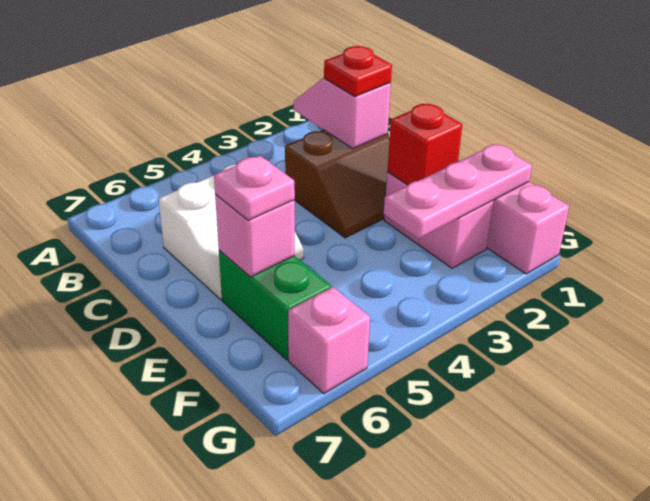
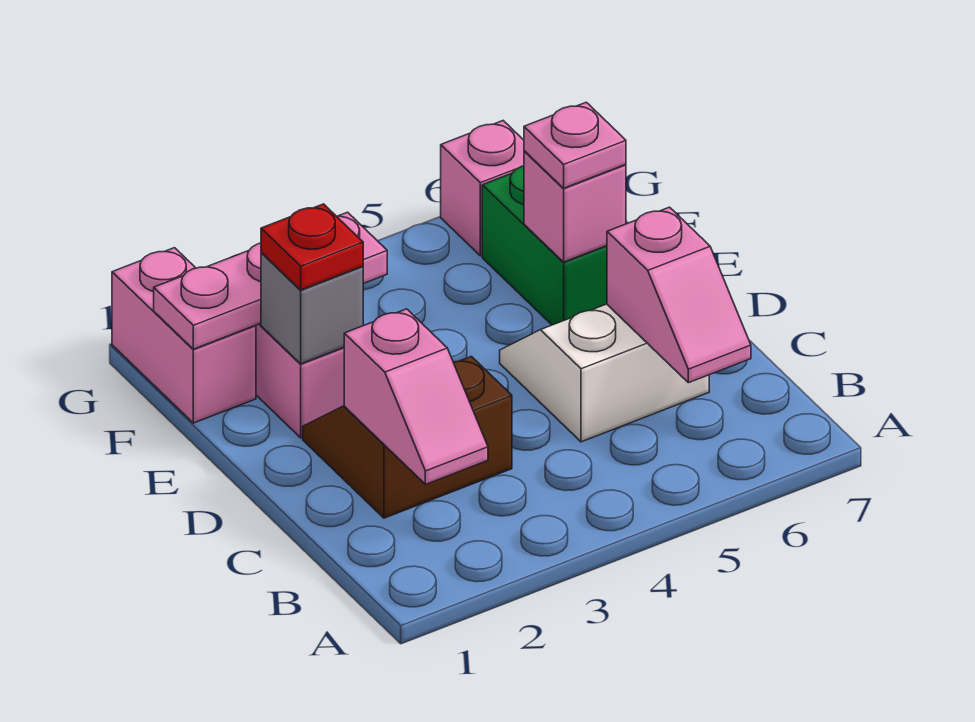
none -> pink slope B6:C6 level 2 top C
red plate C2 level 3 -> red plate E2 level 3
red brick E2 level 2 -> grey brick E2 level 2

